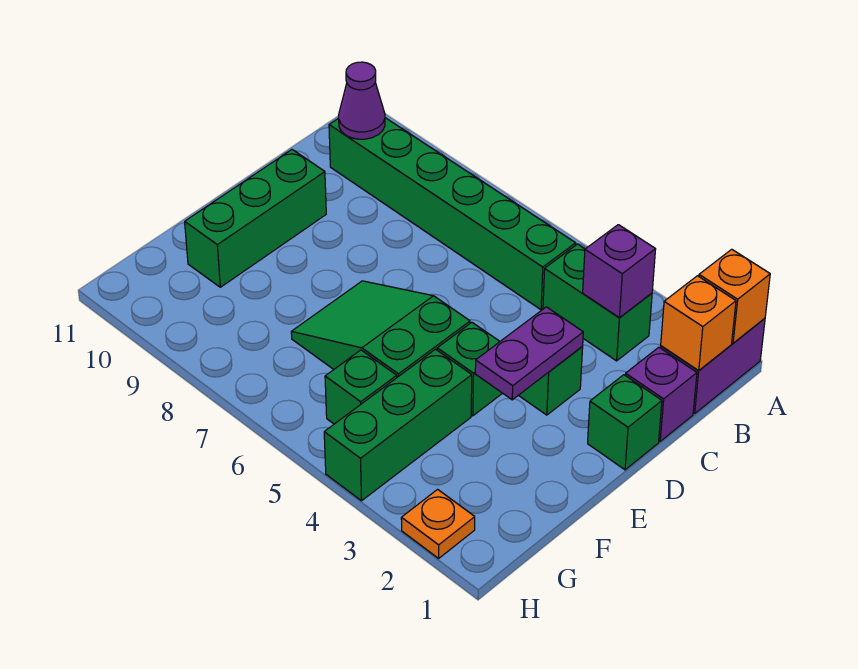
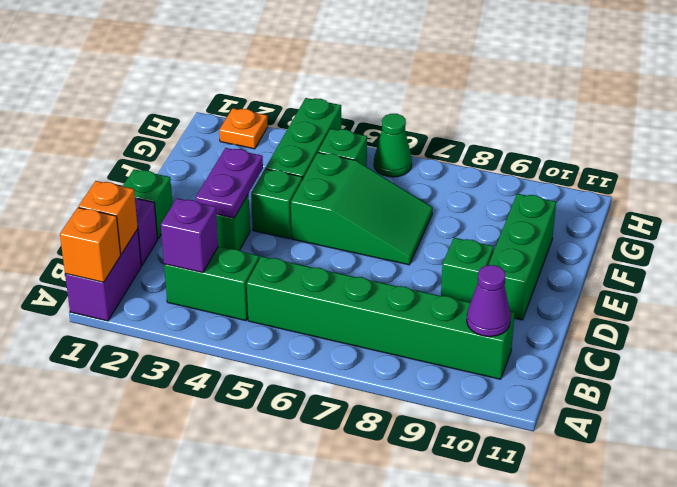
none -> green brick D9 level 1
none -> green cone H6 level 1

